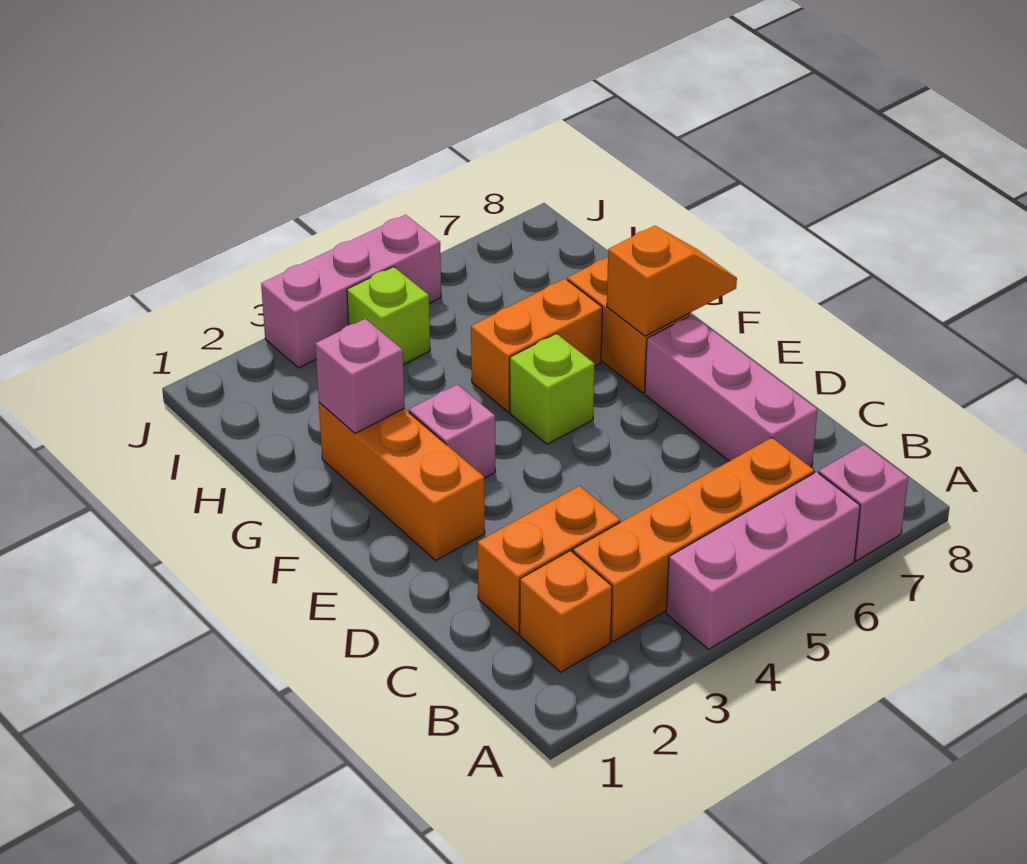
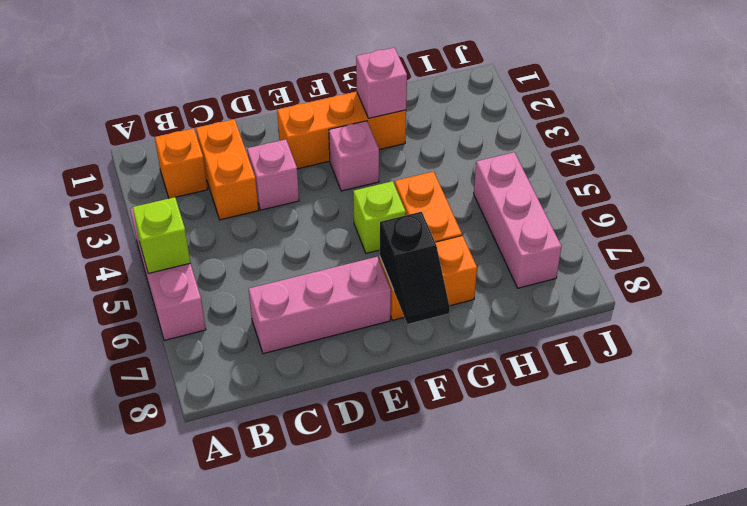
pink brick A7 level 1 -> pink brick D3 level 1
orange brick B3:B6 level 1 -> none
orange slope F7:F8 level 2 top 7 -> black slope F7:F8 level 2 top 7
lime brick I4 level 1 -> lime brick A5 level 2
pink brick J3:J5 level 1 -> pink brick I5:I7 level 1

